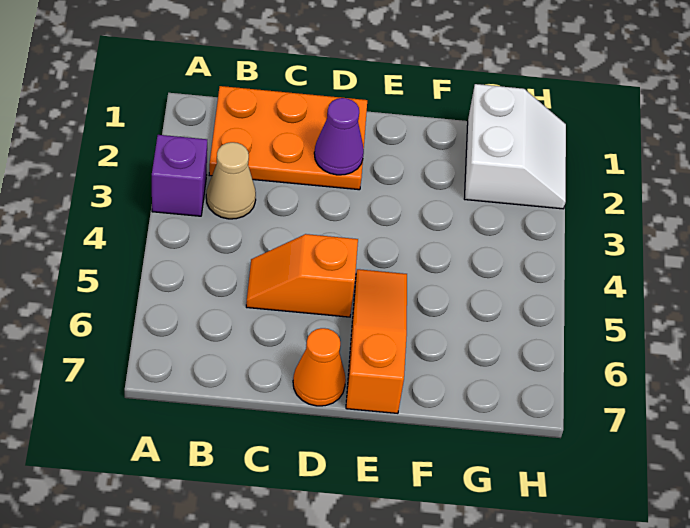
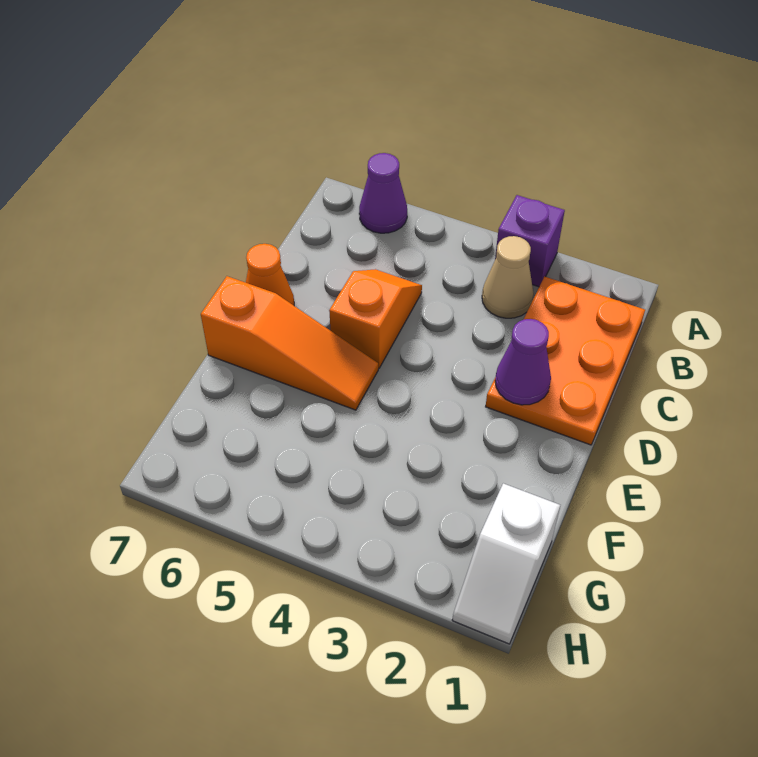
none -> purple cone A6 level 1
white slope G1:H2 level 1 top G -> white slope G1:H1 level 1 top G

